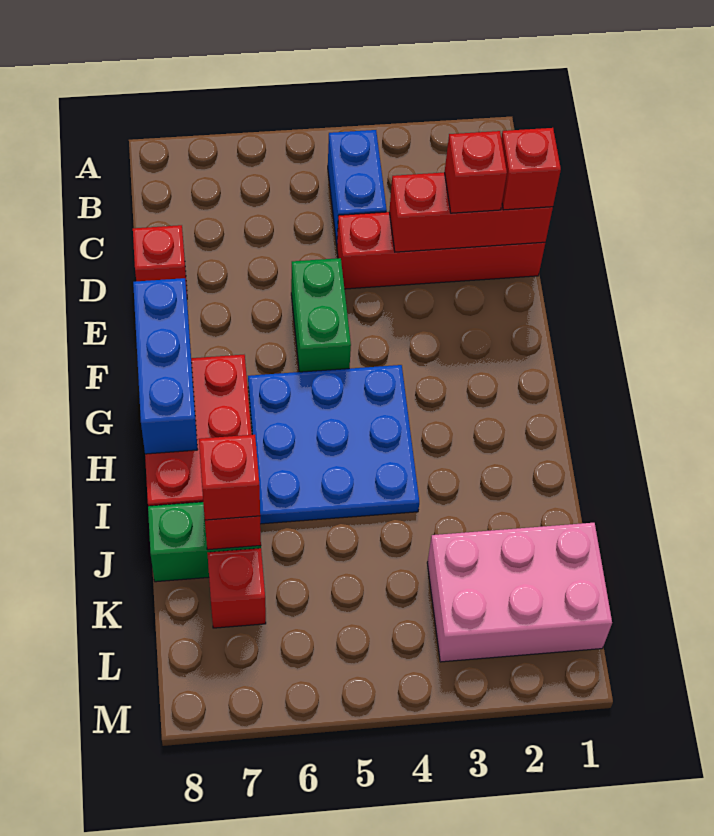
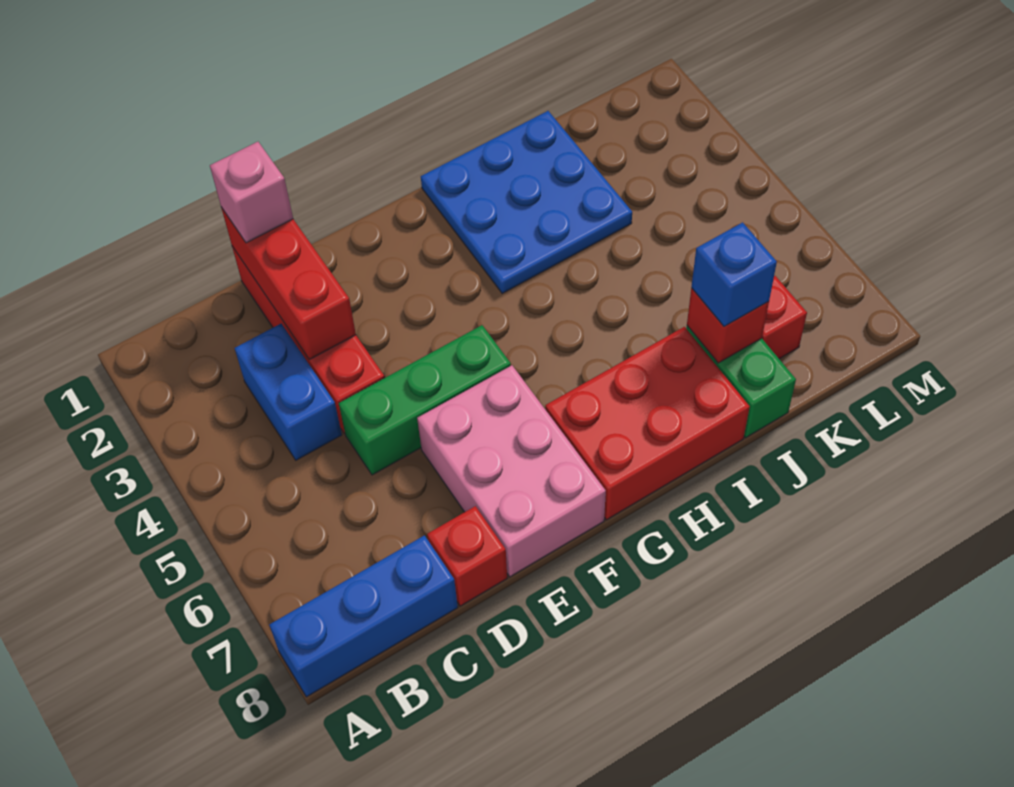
blue brick B4:C4 level 1 -> blue brick C3:C4 level 1
red brick D1 level 3 -> pink brick D1 level 3
red brick D2 level 3 -> none
green brick E5:F5 level 1 -> green brick D5:F5 level 1
blue brick F8:H8 level 2 -> blue brick A8:C8 level 1
blue plate G4:I6 level 1 -> blue plate H1:J3 level 1
red brick J7 level 3 -> blue brick J7 level 3
pink brick K1:L3 level 1 -> pink brick E6:F8 level 1

